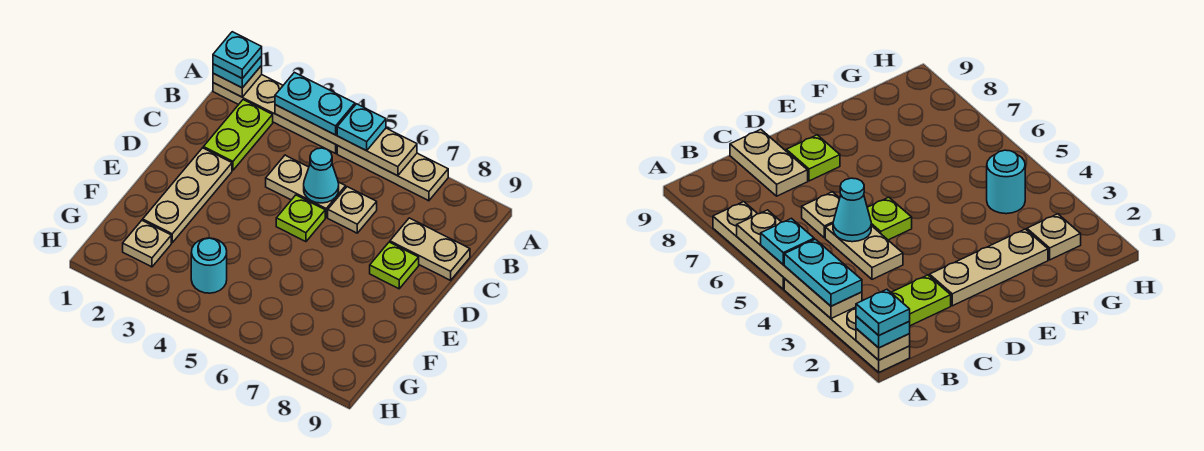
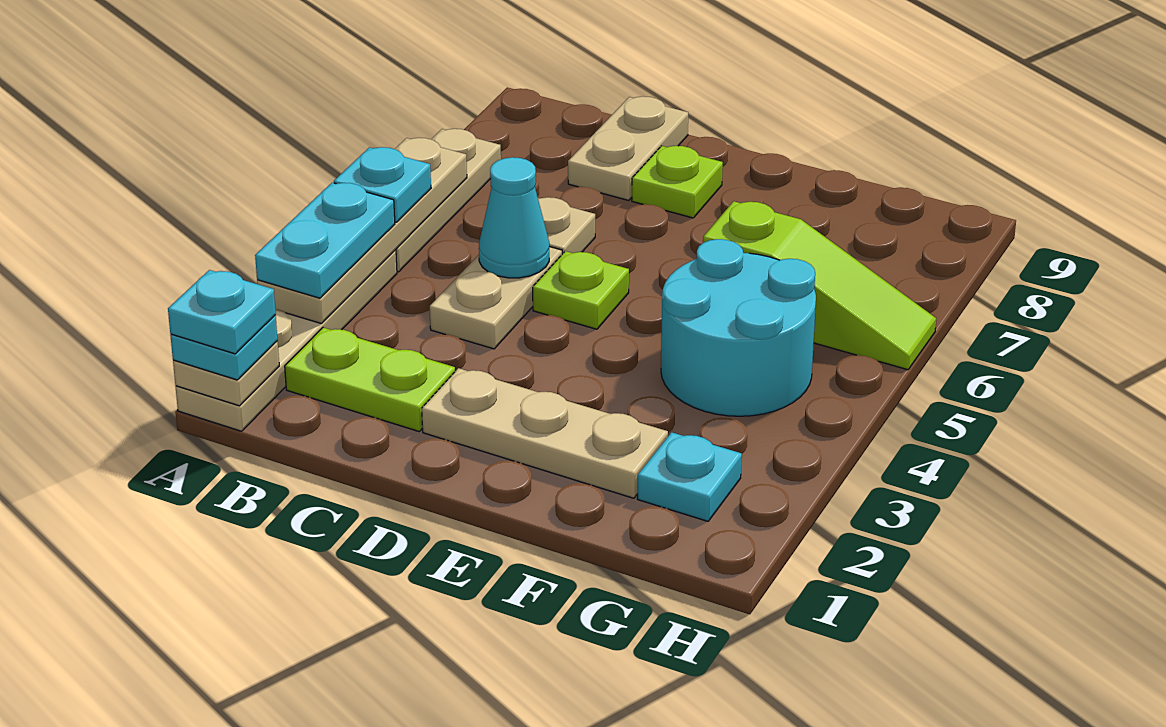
none -> lime slope F6:H6 level 1 top F
tan plate G2 level 1 -> cyan plate G2 level 1
cyan round brick G4 level 1 -> cyan round brick F4:G5 level 1

